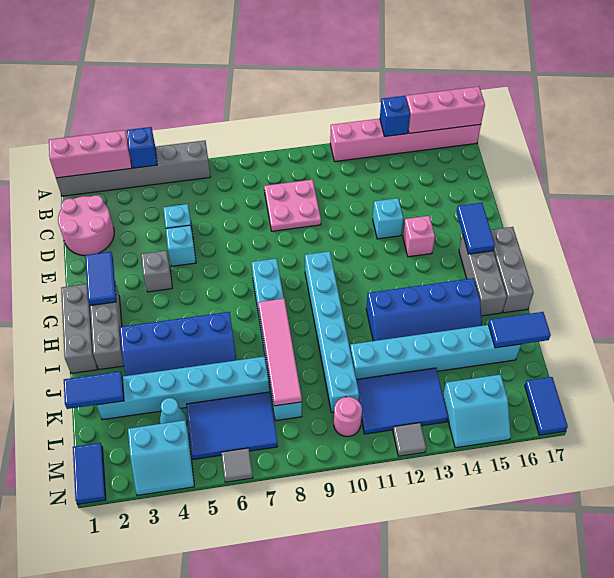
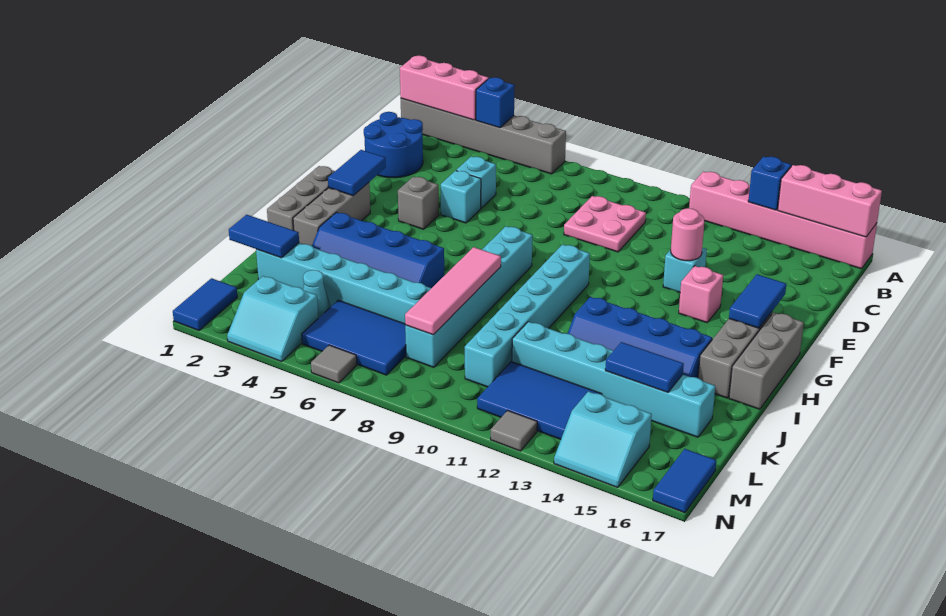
pink round brick C1:D2 level 1 -> blue round brick C1:D2 level 1
blue tile K16:K17 level 2 -> blue tile K14:K15 level 2
pink round brick M10 level 1 -> pink round brick E13 level 2

